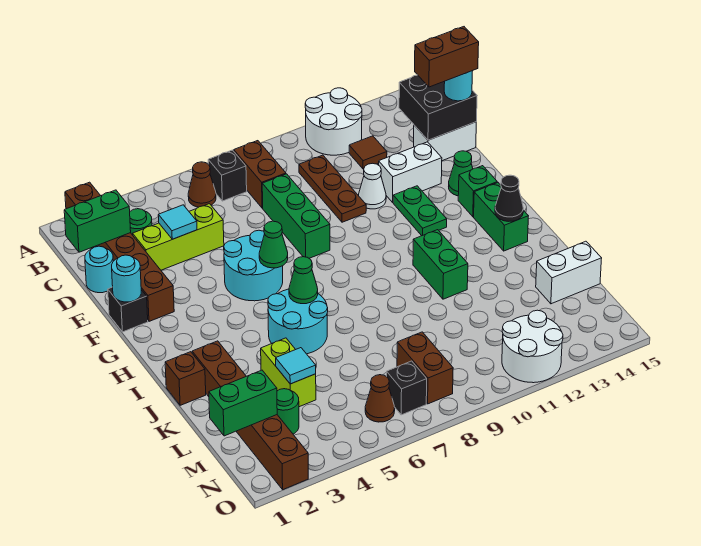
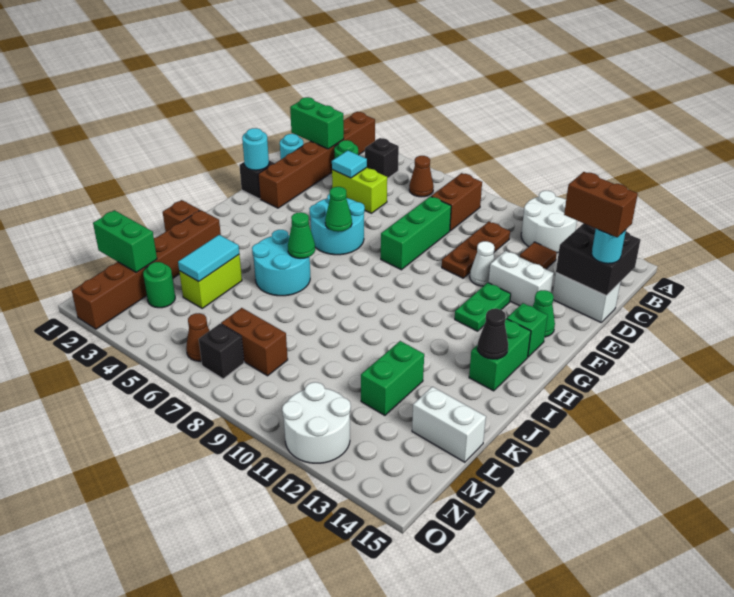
black brick B7 level 1 -> black brick B4 level 1
lime brick D3:D5 level 1 -> lime brick D4:D5 level 1
green brick I11:J11 level 1 -> green brick K12:L12 level 1
cyan tile L4 level 2 -> cyan tile K4:L4 level 2
brown brick M8:N8 level 1 -> brown brick M7:M8 level 1

